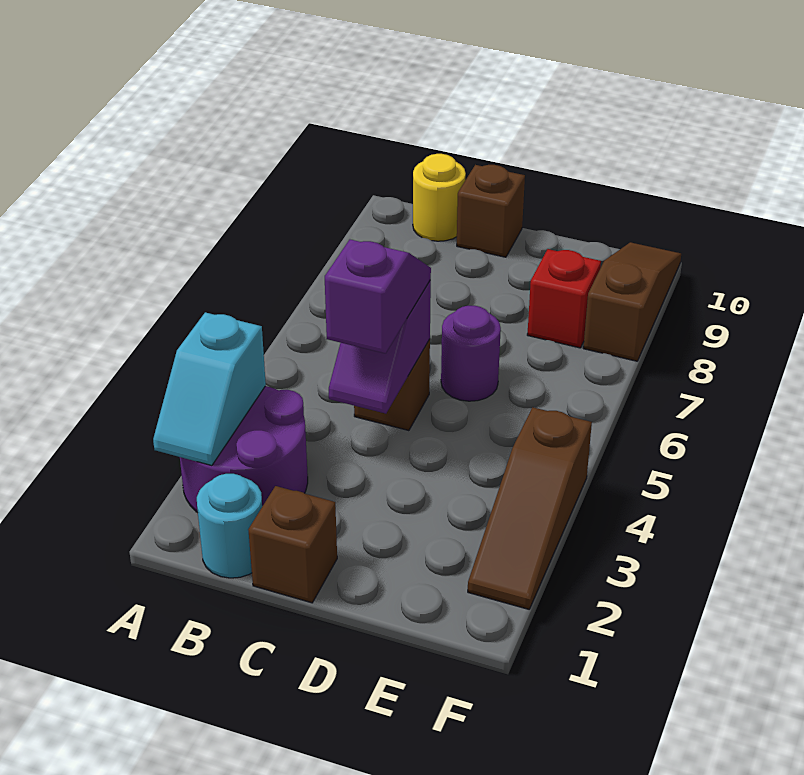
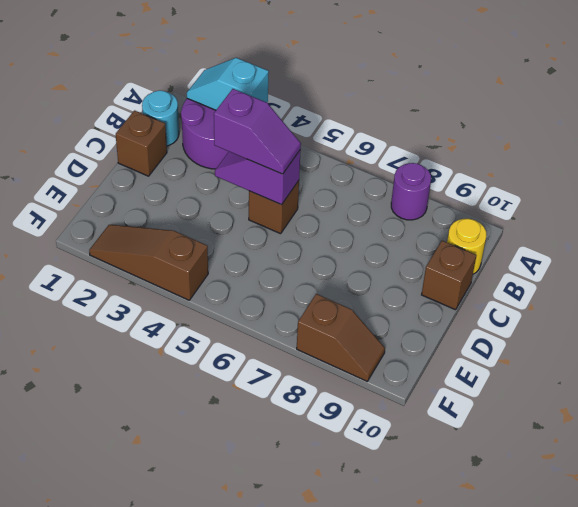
purple round brick D6 level 1 -> purple round brick A8 level 1
red brick E8 level 1 -> none
brown slope F8:F10 level 1 top 8 -> brown slope F8:F9 level 1 top 8

